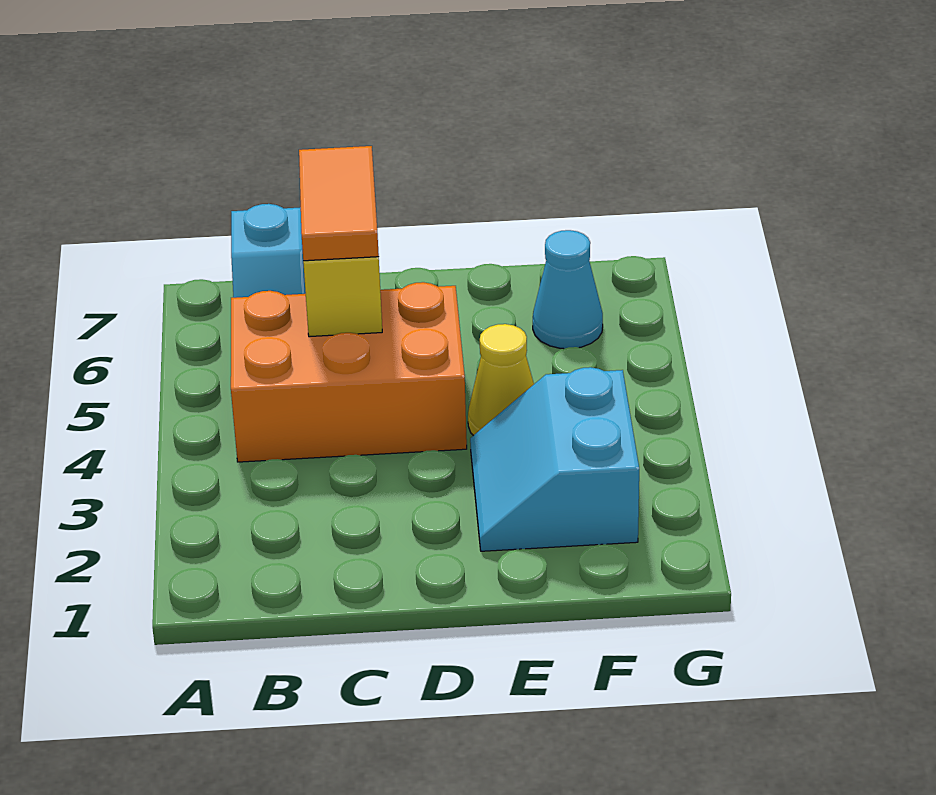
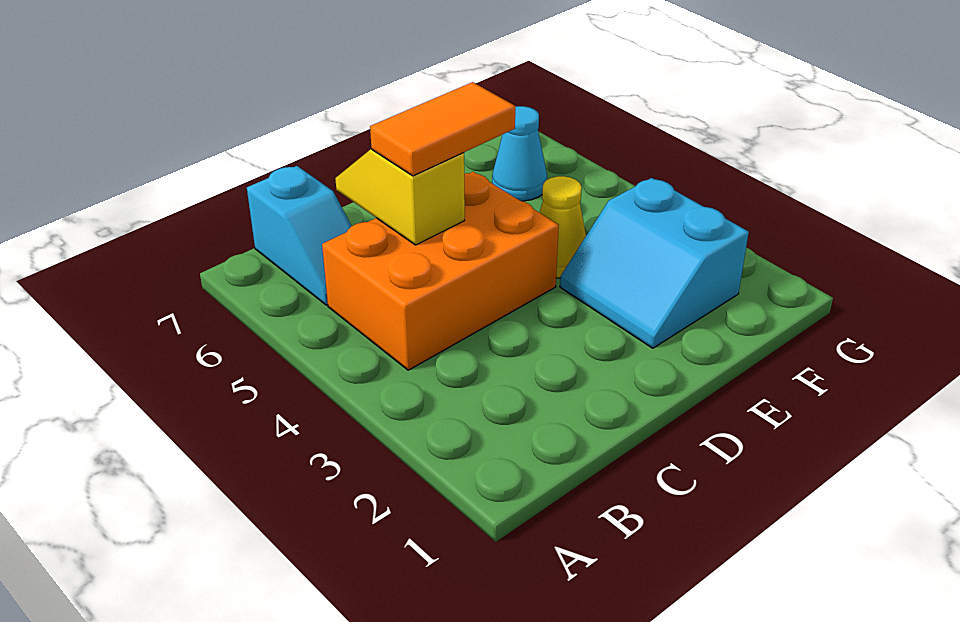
orange tile C5:C6 level 3 -> orange tile C5:D5 level 3

